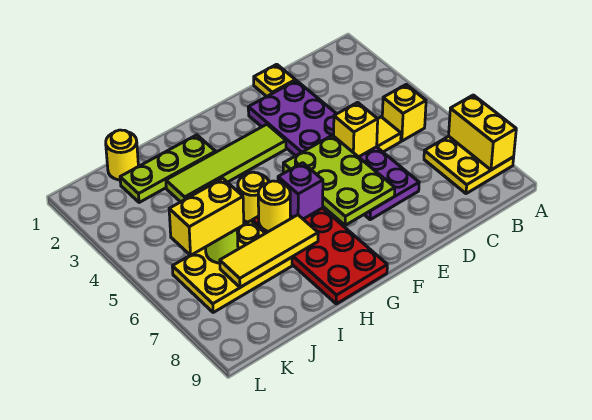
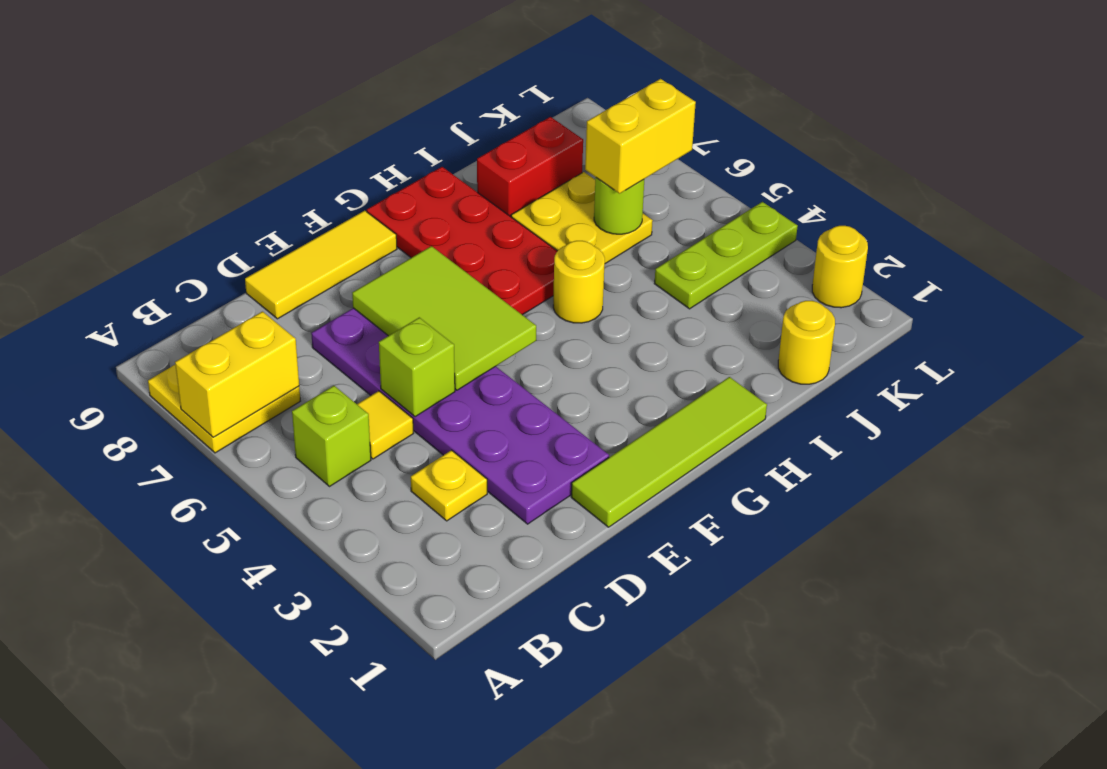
yellow brick A7:A8 level 2 -> yellow brick A7:B7 level 2
yellow brick B5 level 1 -> lime brick B5 level 1
yellow plate D1 level 1 -> yellow plate C3 level 1
yellow brick D5 level 2 -> lime brick D5 level 2
lime plate E5:F7 level 2 -> lime tile E5:F7 level 2
lime tile F3:I3 level 1 -> lime tile E1:H1 level 1
purple brick G6 level 2 -> none
lime plate H2:J2 level 1 -> lime plate J4:L4 level 1
yellow round brick H6 level 2 -> yellow round brick L2 level 1
yellow tile H7:J7 level 2 -> yellow tile D9:F9 level 1
yellow plate I6:K7 level 1 -> yellow plate I6:J7 level 1
none -> red brick I8:J8 level 1

